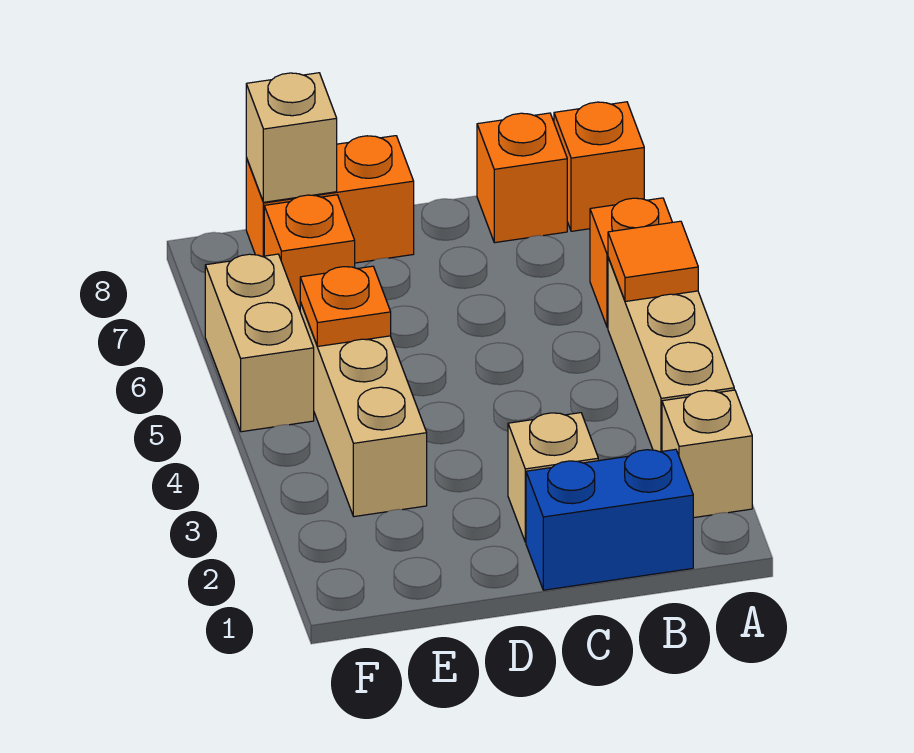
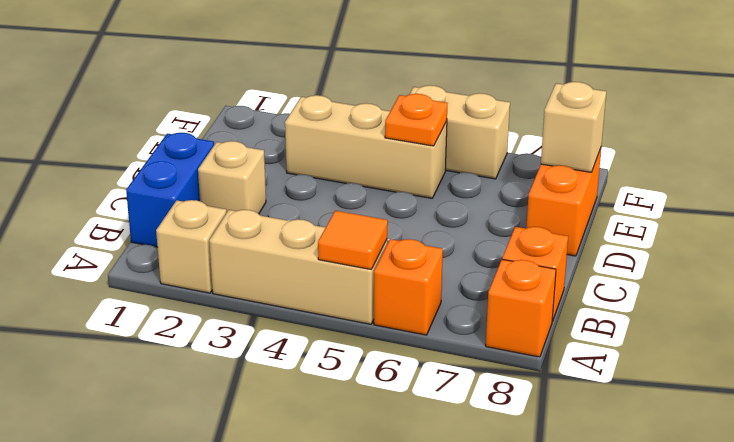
orange brick E7 level 1 -> none

